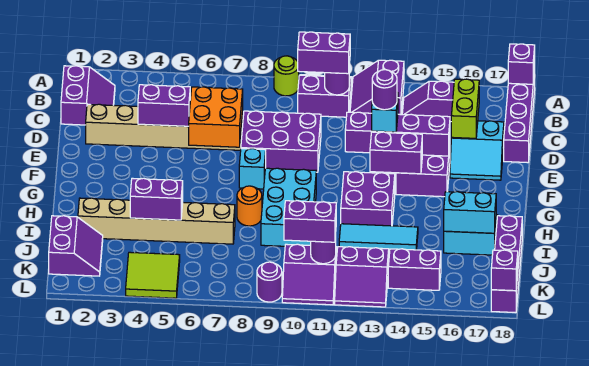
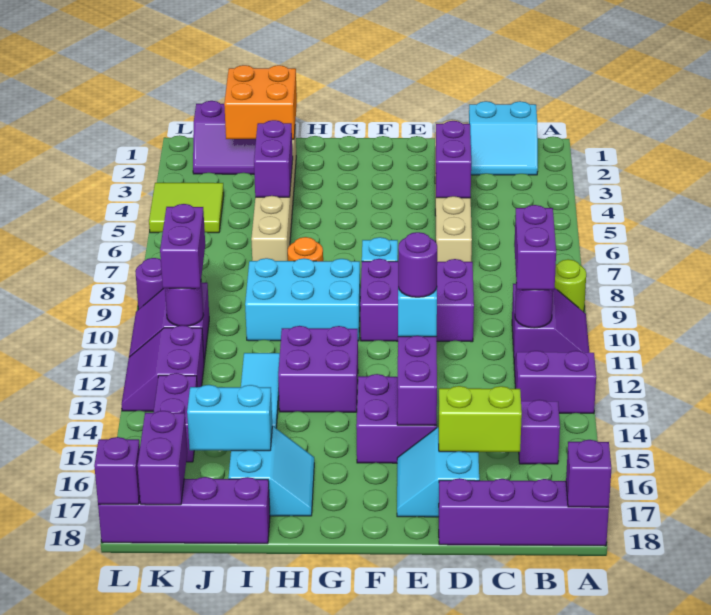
purple slope B1:C2 level 1 top 1 -> cyan slope B1:C2 level 1 top 1
orange brick D6:E7 level 2 -> orange brick I1:J2 level 2
purple brick D8:E10 level 1 -> purple brick D9:F10 level 1
purple brick F13:F14 level 2 -> purple brick K17:K18 level 2
cyan brick I16:I17 level 2 -> cyan brick I16:J16 level 2

